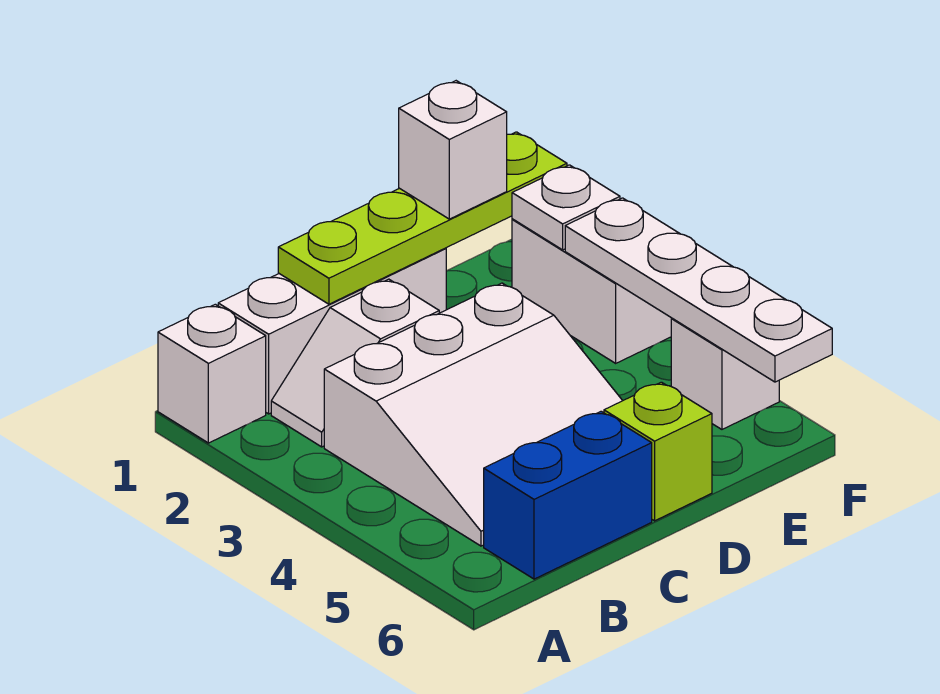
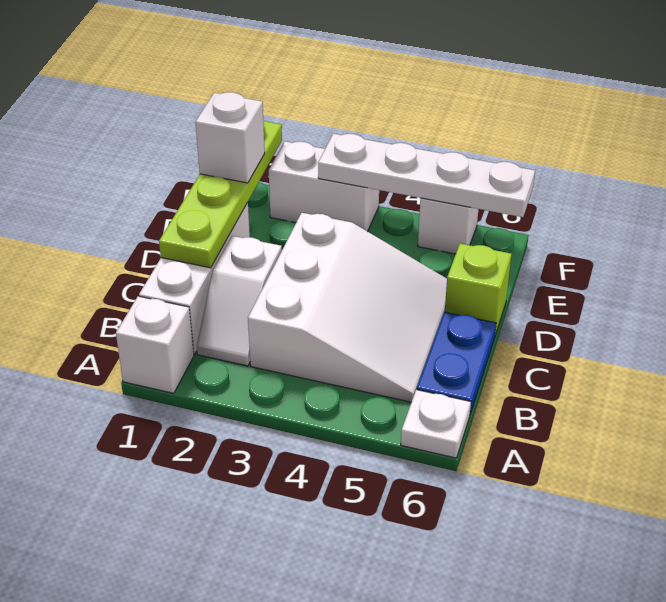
blue brick B6:C6 level 1 -> blue plate B6:C6 level 1
white plate F2 level 2 -> white plate A6 level 1

